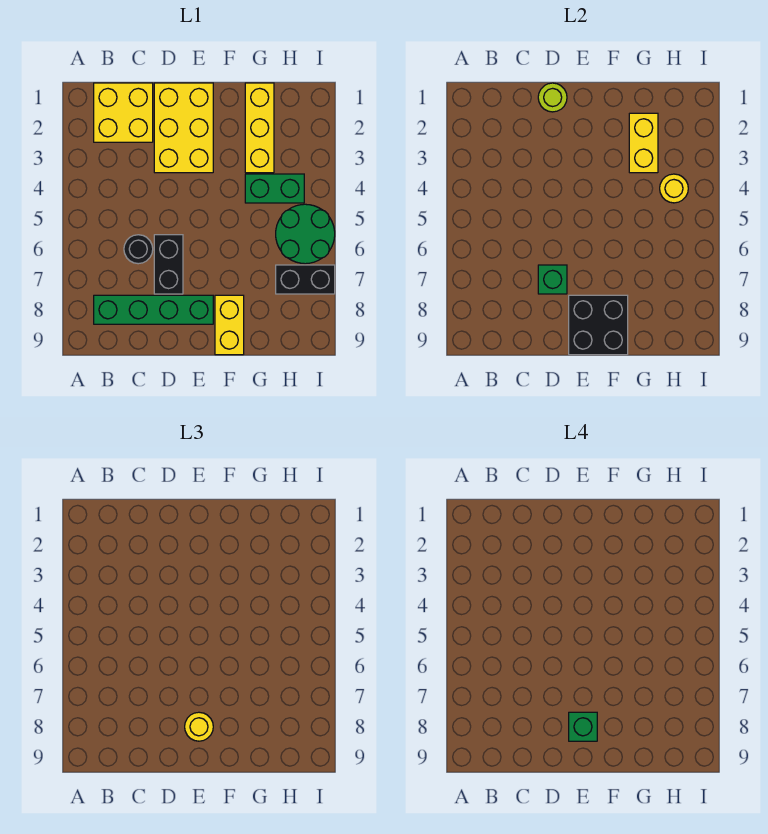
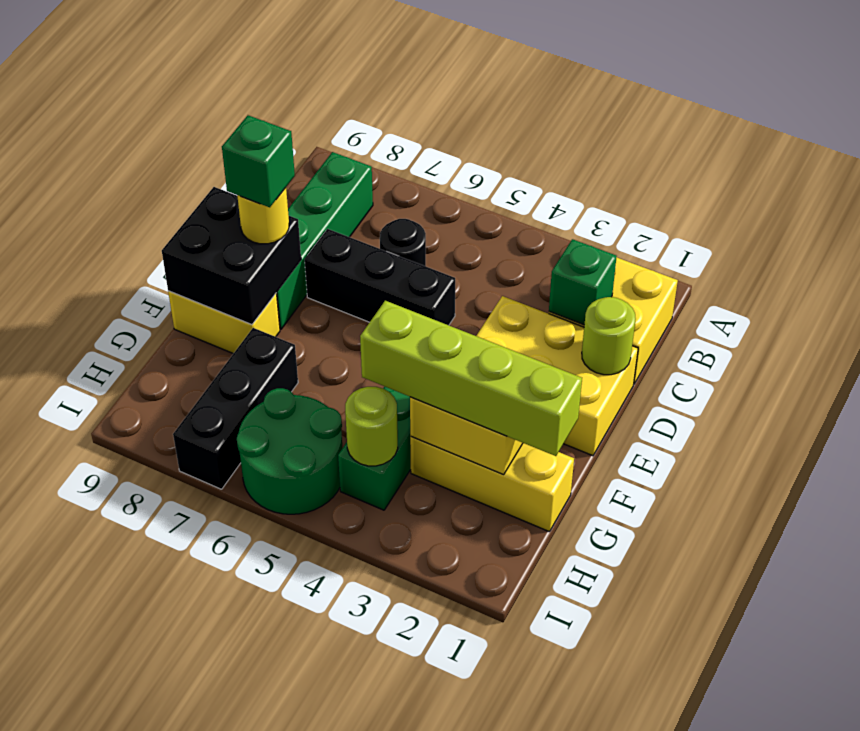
black brick D6:D7 level 1 -> black brick D5:D7 level 1
green brick D7 level 2 -> green brick C2 level 2
none -> lime brick G1:G4 level 3
yellow round brick H4 level 2 -> lime round brick H4 level 2
black brick H7:I7 level 1 -> black brick G7:I7 level 1

